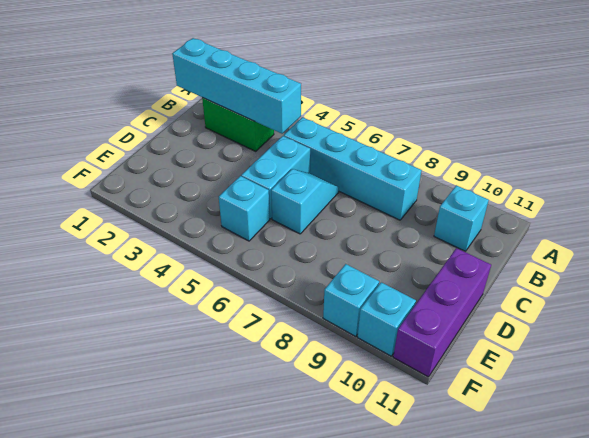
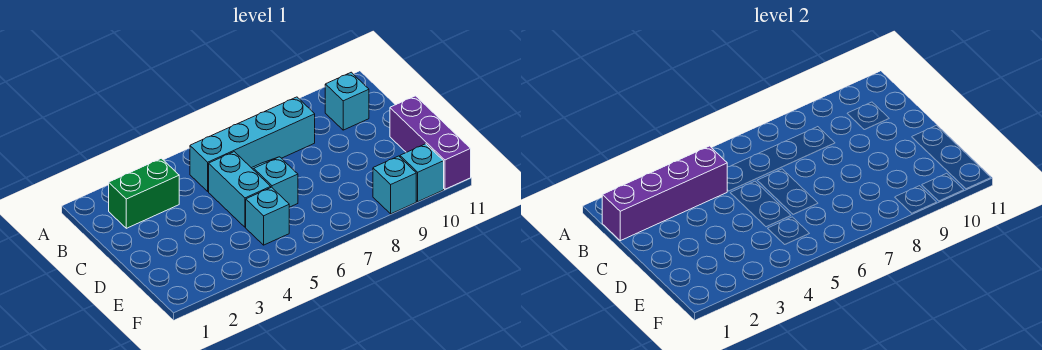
cyan brick B1:B4 level 2 -> purple brick B1:B4 level 2

